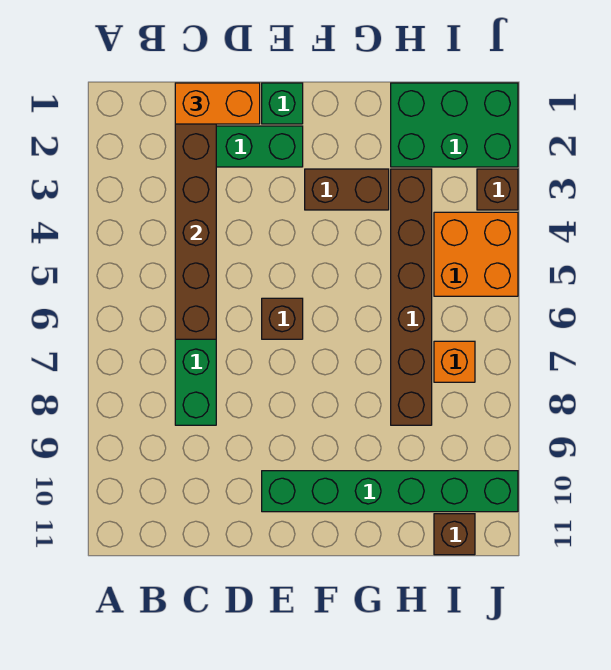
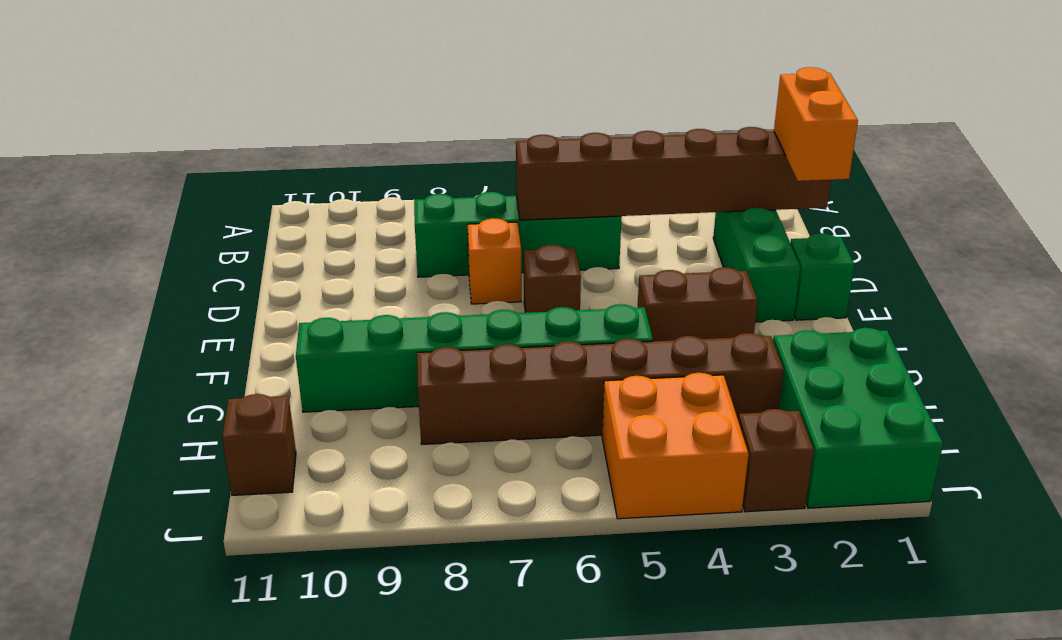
green brick E10:J10 level 1 -> green brick G5:G10 level 1
brown brick F3:G3 level 1 -> brown brick F3:F4 level 1
orange brick I7 level 1 -> orange brick D7 level 1

